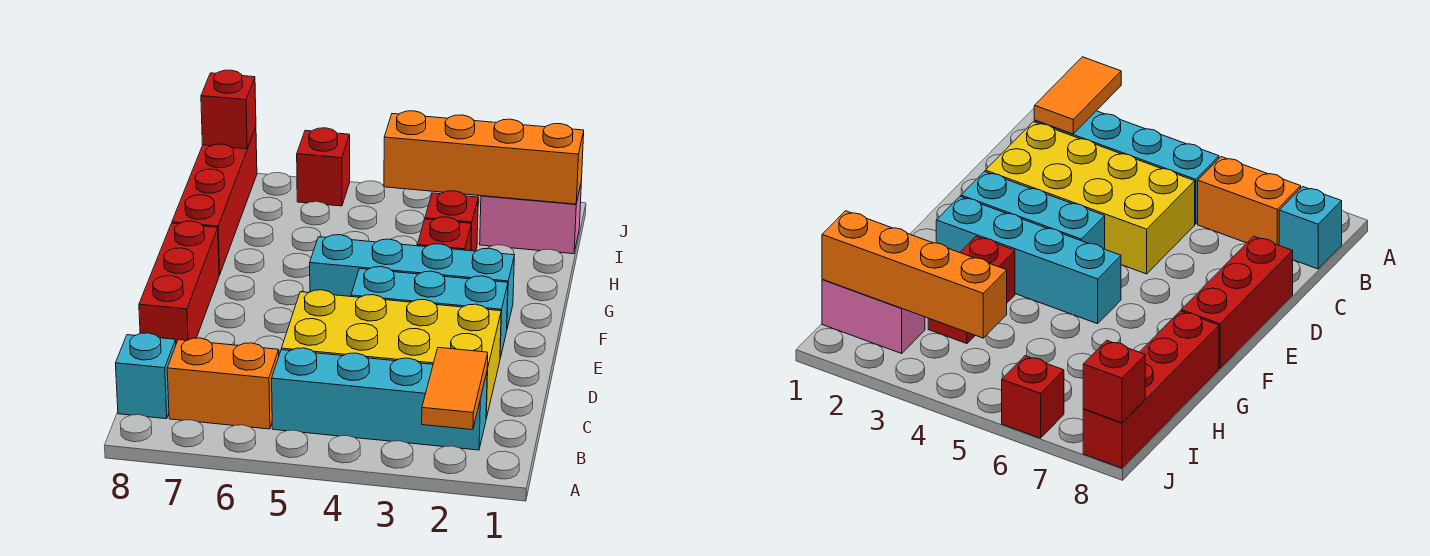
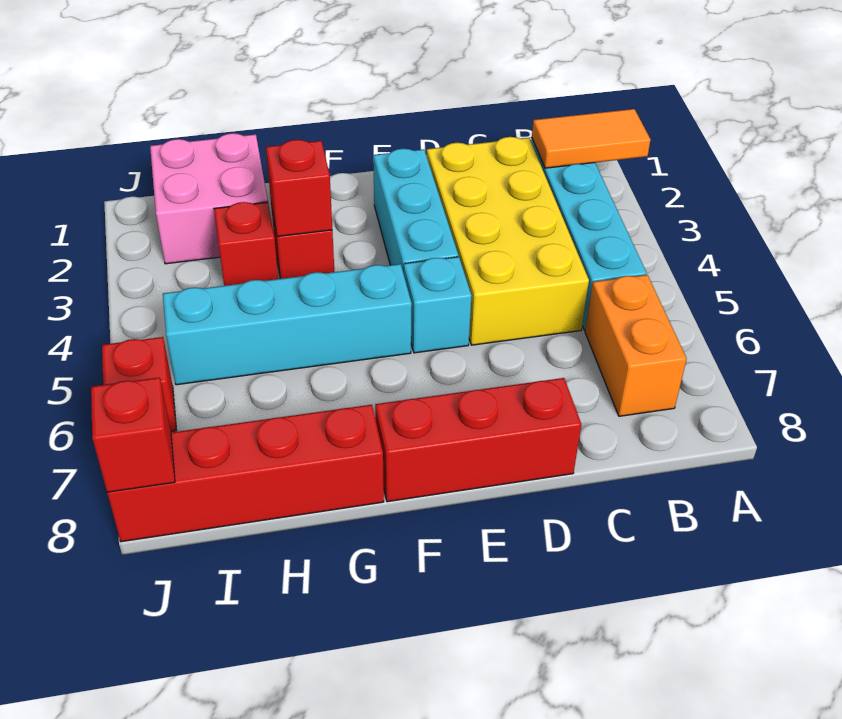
cyan brick B8 level 1 -> cyan brick E5 level 1
cyan brick F2:F5 level 1 -> cyan brick F5:I5 level 1
none -> red brick G3 level 2
pink brick I1:I2 level 1 -> pink brick H1:I2 level 1
orange brick I1:I4 level 2 -> none

